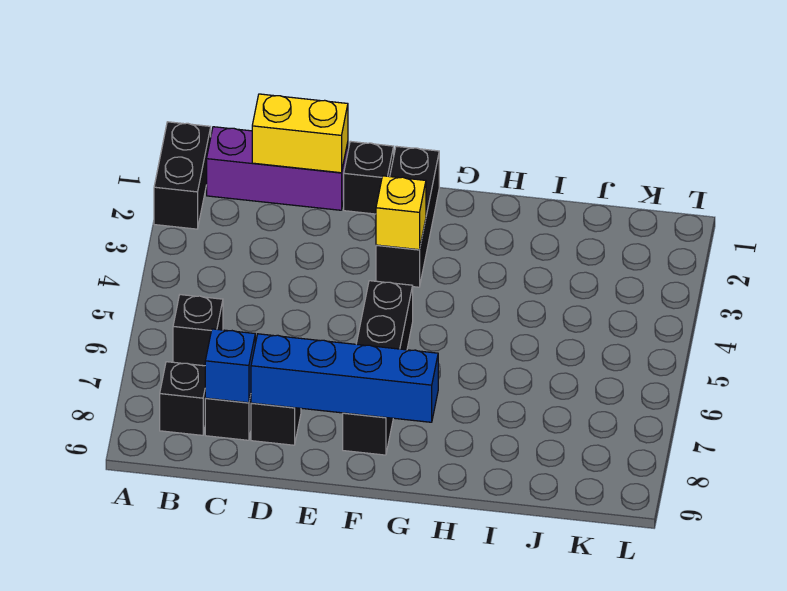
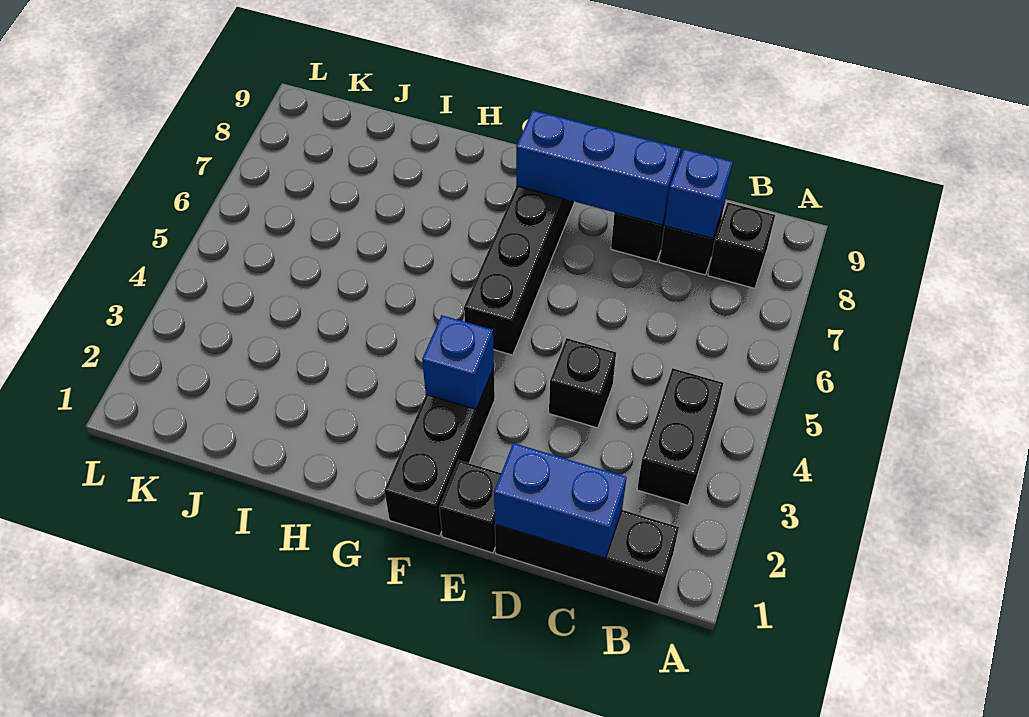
black brick A1:A2 level 1 -> black brick B3:B4 level 1
purple brick B1:D1 level 1 -> black brick B1:D1 level 1
black brick B6 level 1 -> black brick D4 level 1
yellow brick C1:D1 level 2 -> blue brick C1:D1 level 2
blue brick D8:G8 level 2 -> blue brick D8:F8 level 2
yellow brick F3 level 2 -> blue brick F3 level 2

